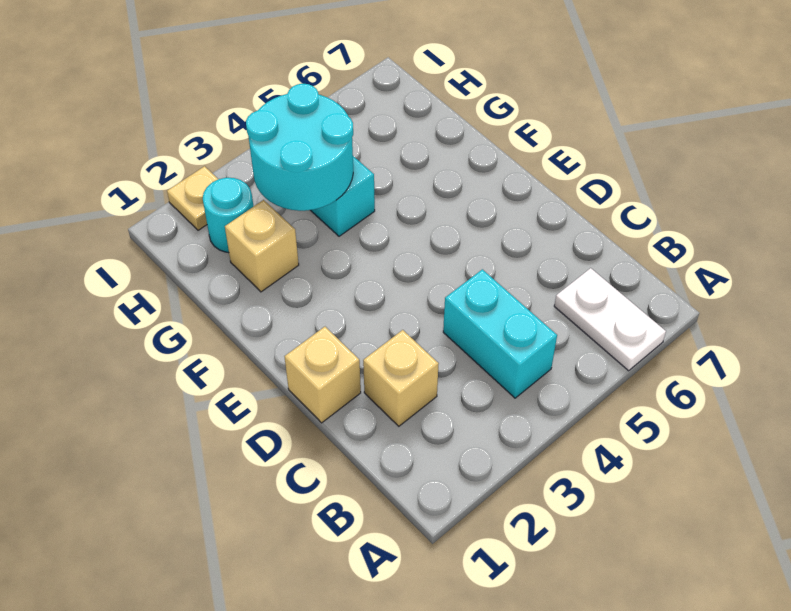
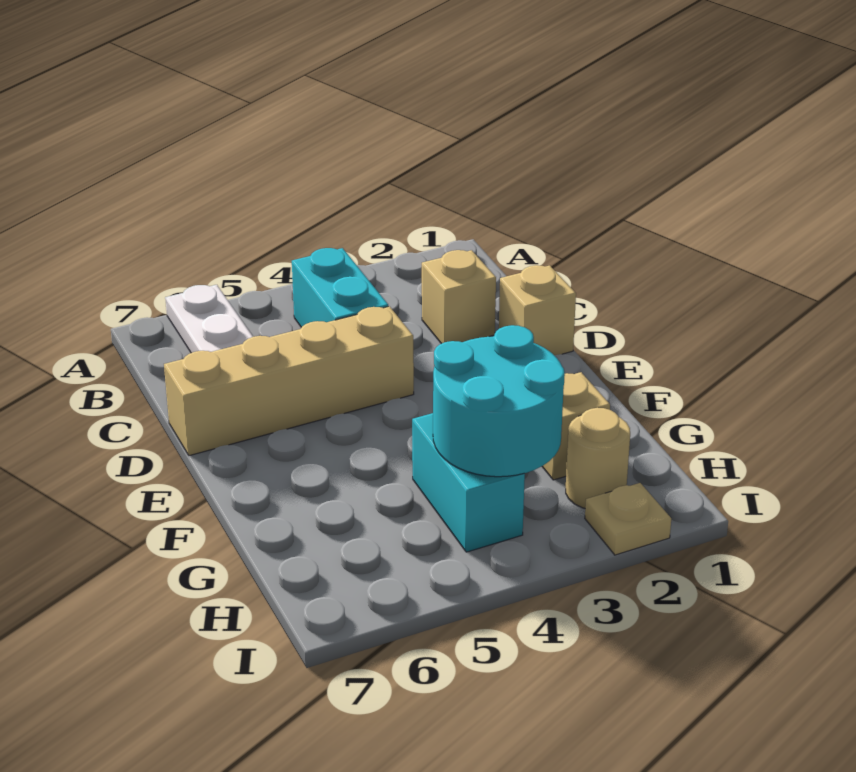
none -> tan brick D4:D7 level 1
cyan round brick H2 level 1 -> tan round brick H2 level 1

